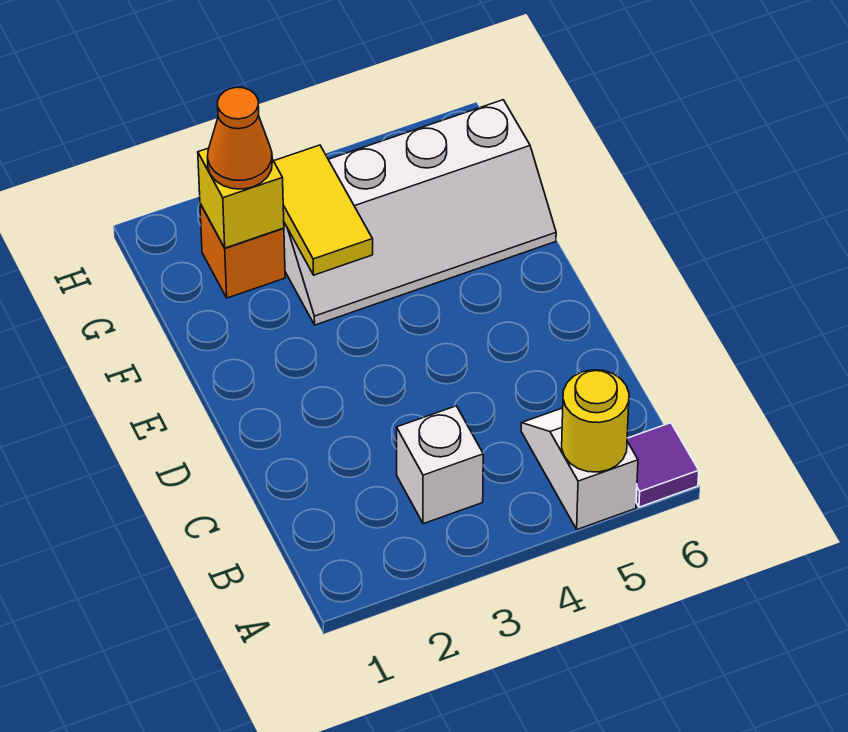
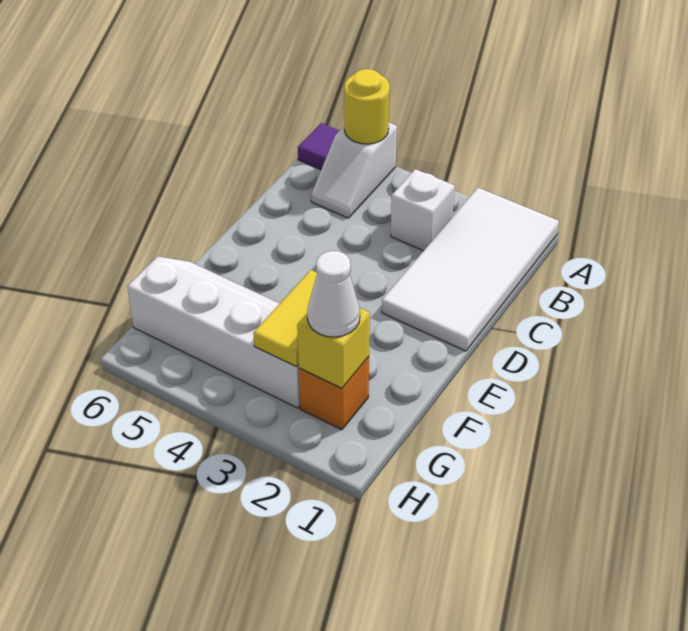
none -> white tile A1:D2 level 1
orange cone G2 level 3 -> white cone G2 level 3

